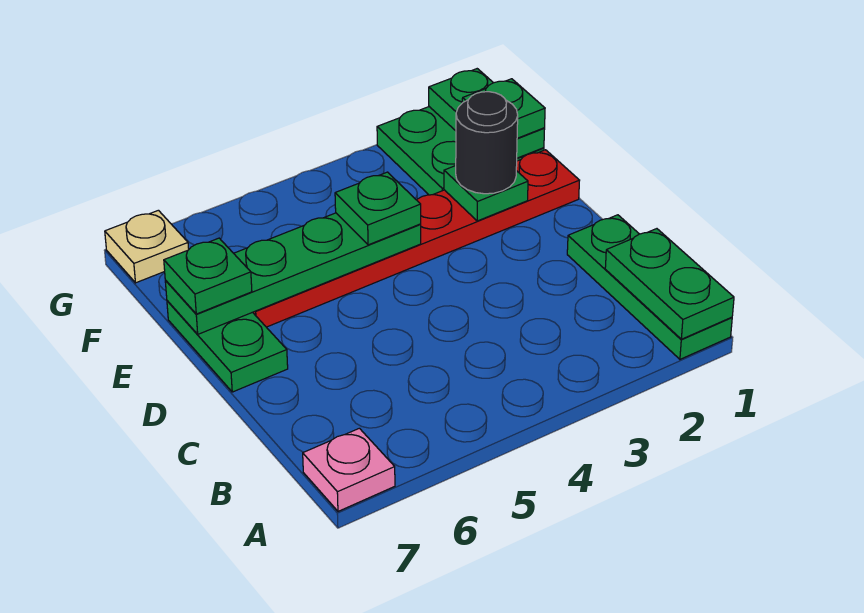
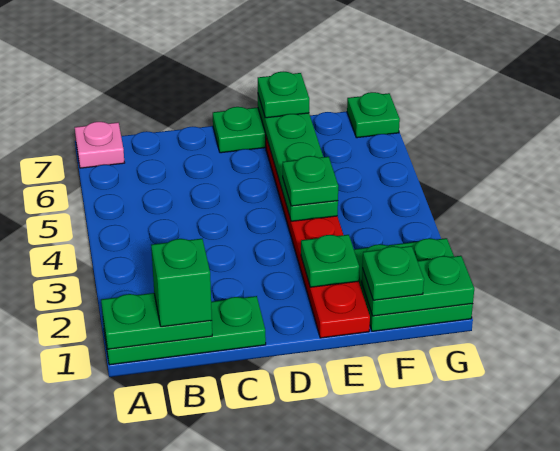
none -> green brick B1 level 3
black round brick E2 level 3 -> none
tan plate G7 level 1 -> green plate G7 level 1

